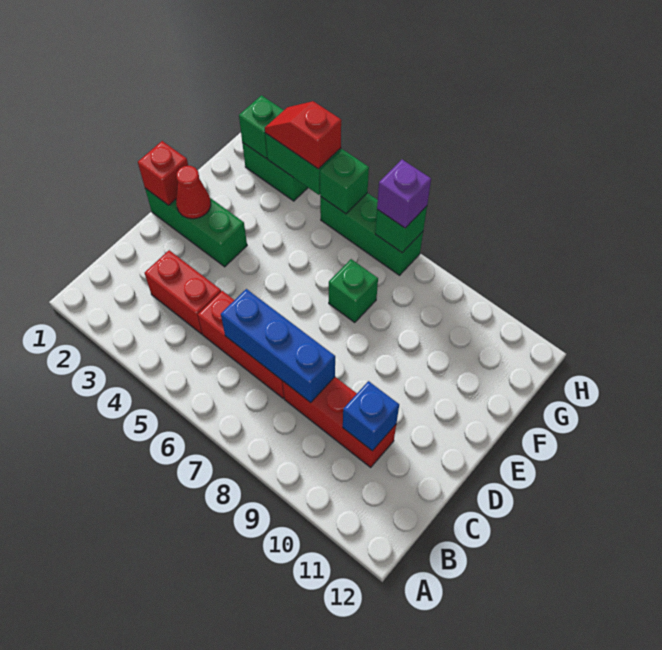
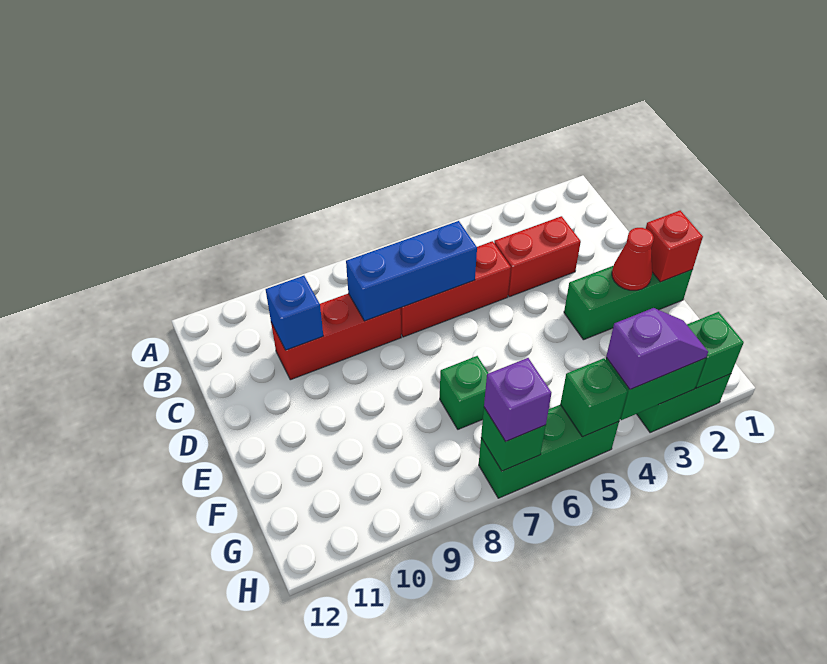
red slope H3:H4 level 3 top 4 -> purple slope H3:H4 level 3 top 4

